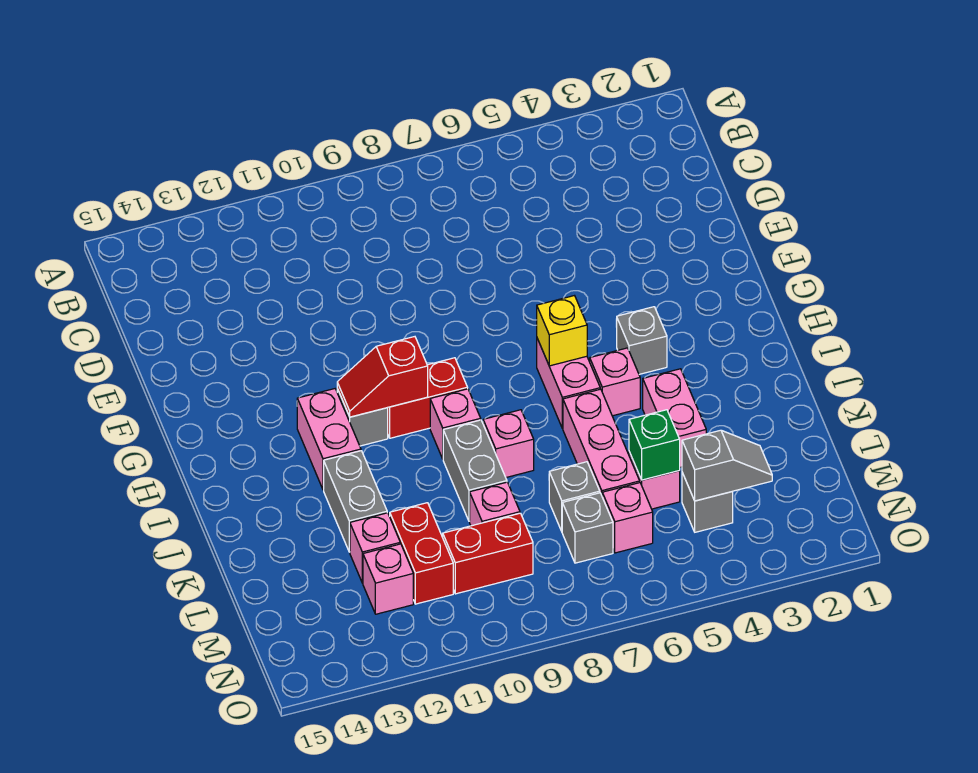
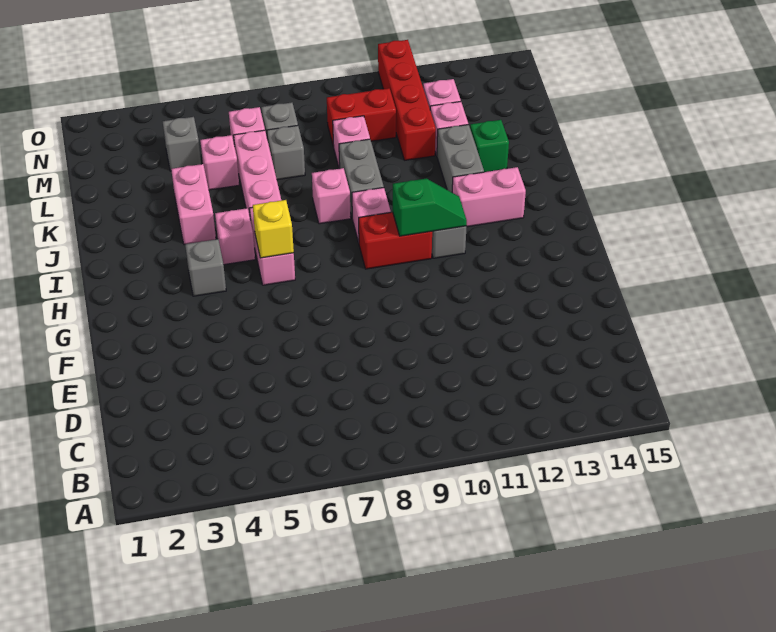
red slope H10:H11 level 2 top 10 -> green slope H10:H11 level 2 top 10
pink brick H12:I12 level 1 -> pink brick I12:I13 level 1
green brick L5 level 2 -> green brick K13 level 1
red brick L11:M11 level 1 -> red brick L11:O11 level 1
grey slope M3:M4 level 2 top 4 -> none

